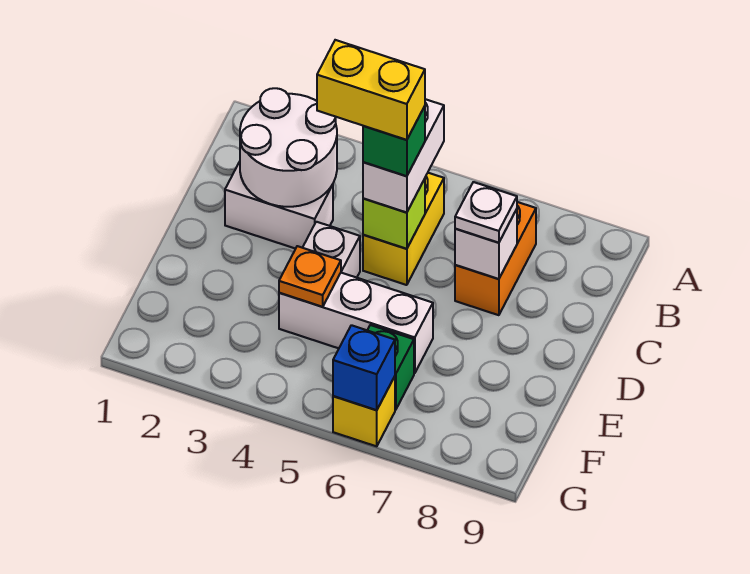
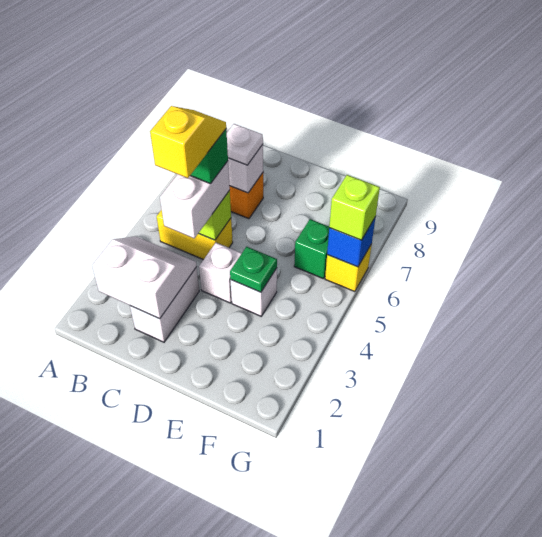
white round brick B2:C3 level 2 -> white slope B2:C3 level 2 top 2
white brick B5:C5 level 3 -> white brick C4:C5 level 3
yellow brick C4:C5 level 5 -> yellow slope C4:C5 level 5 top 4
white brick E4:E6 level 1 -> white brick E4 level 1
orange plate E4 level 2 -> green plate E4 level 2
none -> lime brick G6 level 3

